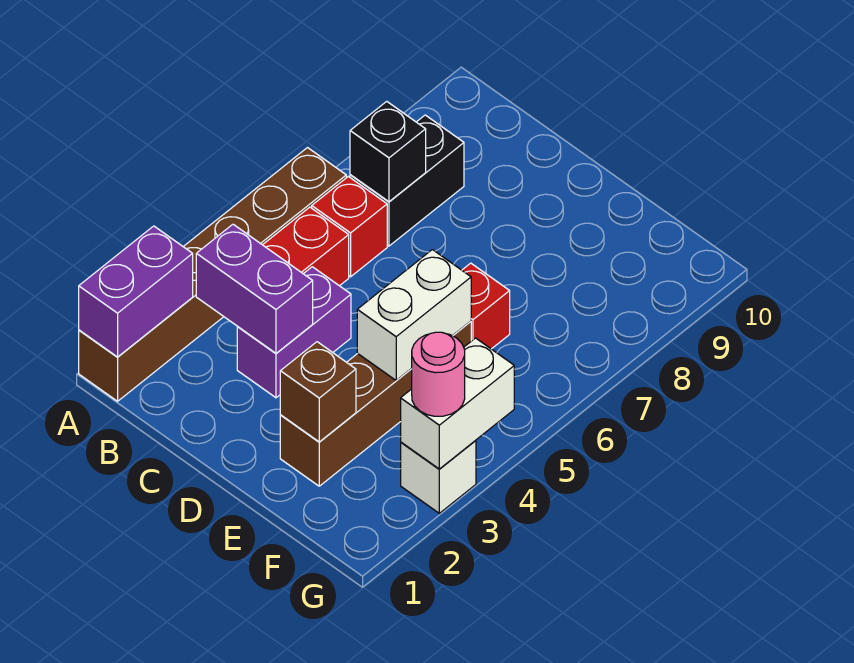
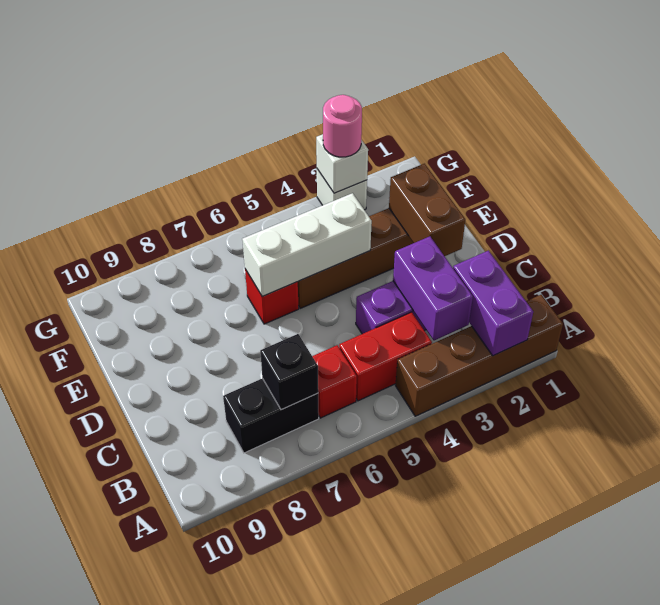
brown brick A1:A6 level 1 -> brown brick A1:A4 level 1
purple brick A1:A2 level 2 -> purple brick A2:B2 level 2
brown brick E2 level 2 -> brown brick D2:E2 level 2
white brick E4:E5 level 2 -> white brick E4:E6 level 2
white brick G3:G4 level 2 -> white brick G3 level 2

